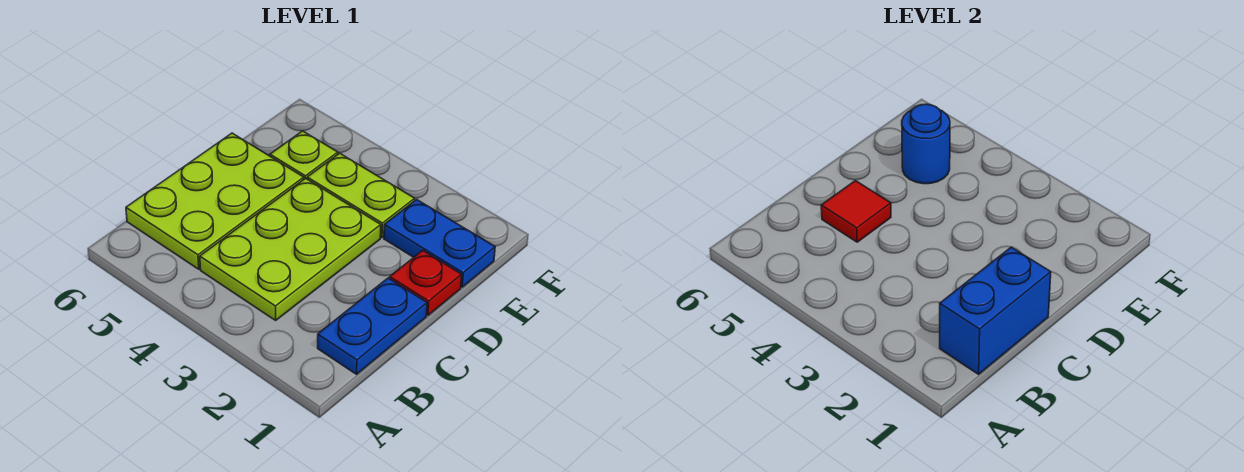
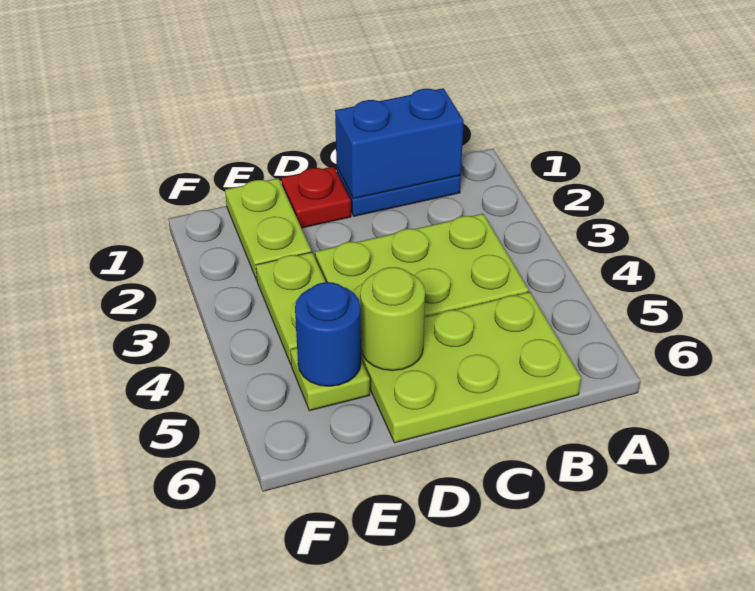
red tile C5 level 2 -> none
none -> lime round brick D5 level 2
blue plate E1:E2 level 1 -> lime plate E1:E2 level 1

